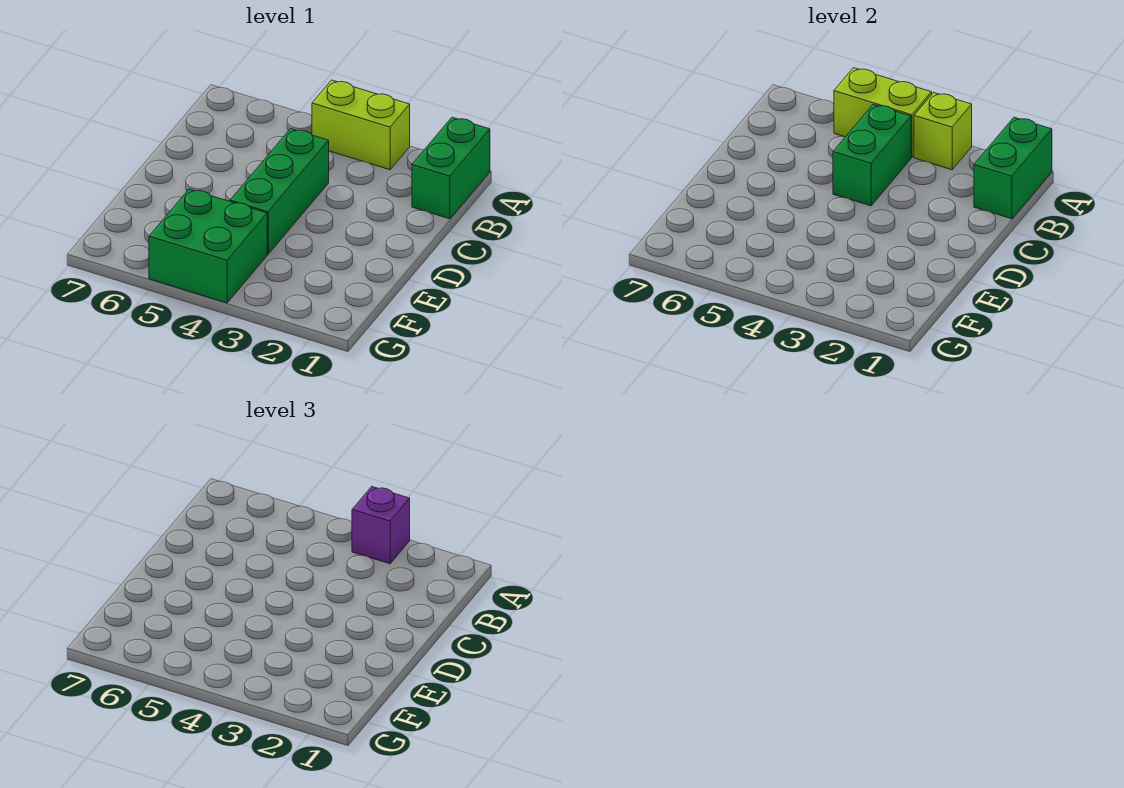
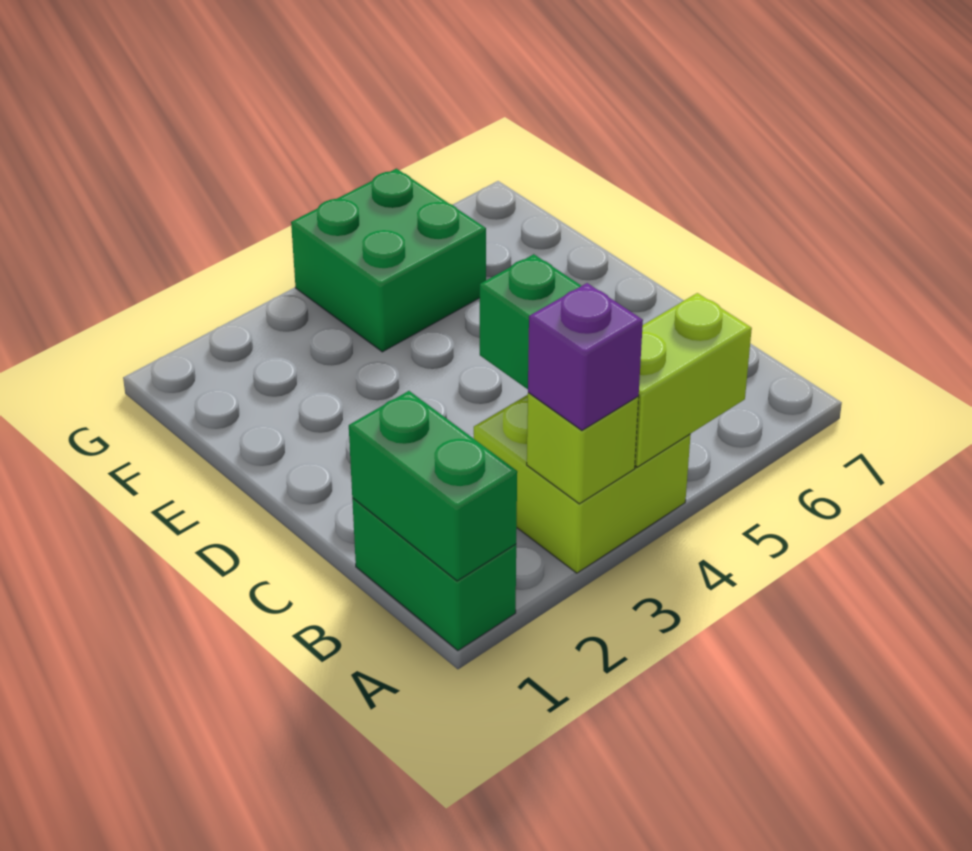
lime brick A3:A4 level 1 -> lime brick A3:B4 level 1
green brick C4:E4 level 1 -> none

